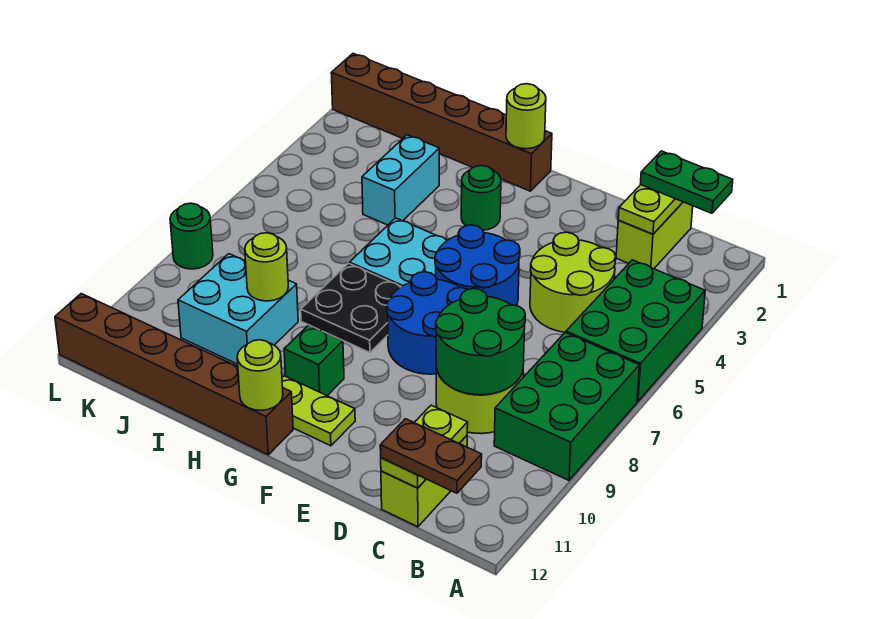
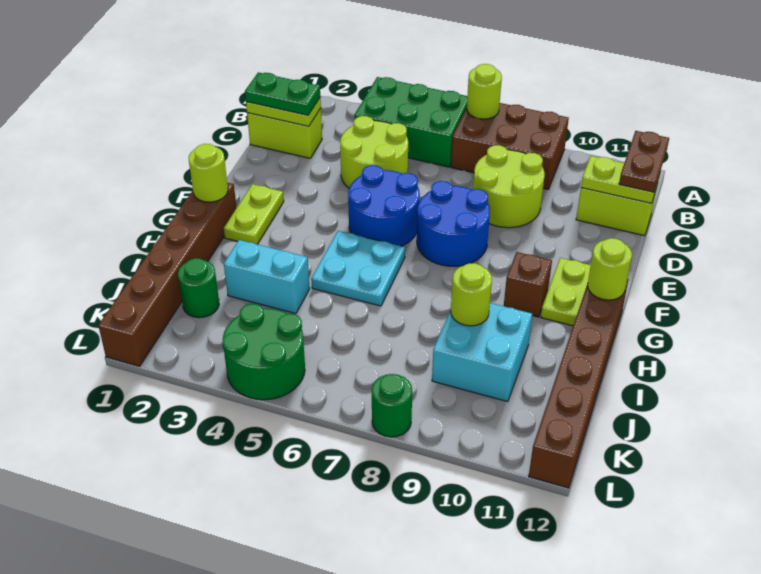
green brick A7:B9 level 1 -> brown brick A7:B9 level 1
none -> lime round brick A7 level 2
green plate B1:C1 level 3 -> green plate C1:C2 level 3
green round brick C8:D9 level 2 -> green round brick K4:L5 level 1
none -> lime plate F2:G2 level 1
green round brick G3 level 1 -> green round brick J2 level 1
black plate G7:H8 level 1 -> none
green brick G10 level 1 -> brown brick G10 level 1

